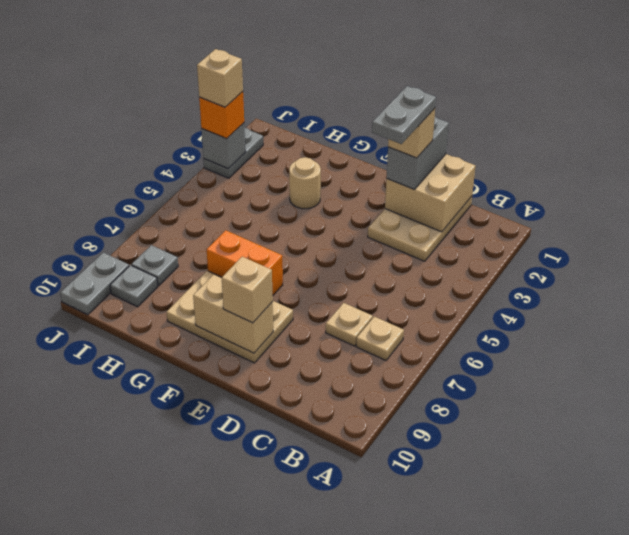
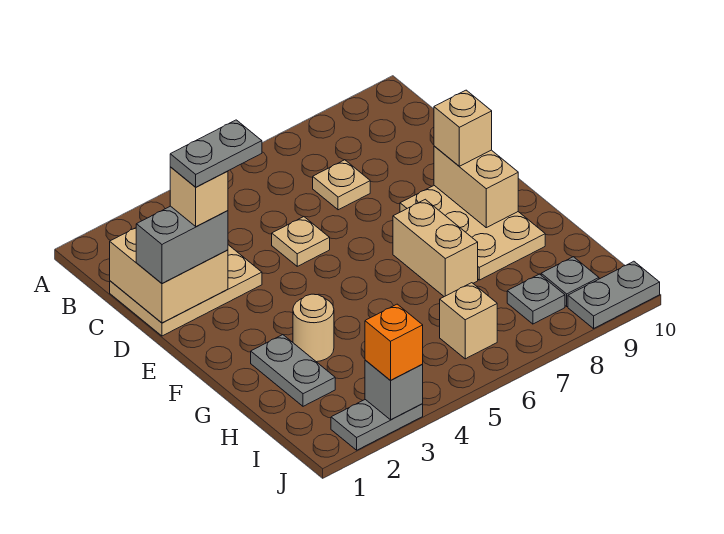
tan plate B7 level 1 -> tan plate D5 level 1
orange brick F7:G7 level 1 -> tan brick F7:G7 level 1
none -> grey plate G2:H2 level 1
tan brick J3 level 4 -> tan brick I6 level 1

